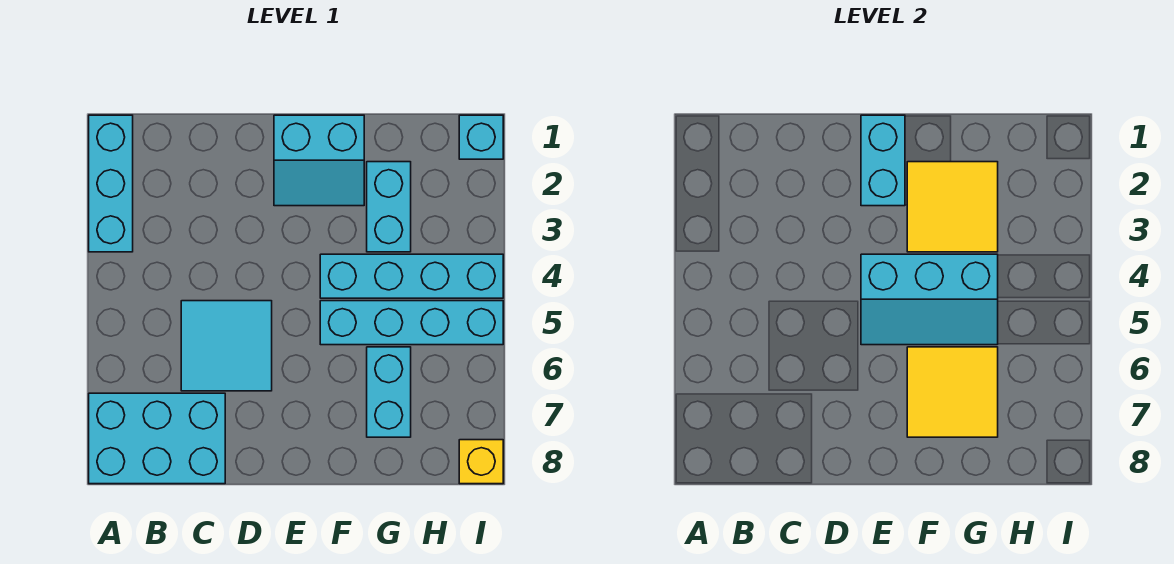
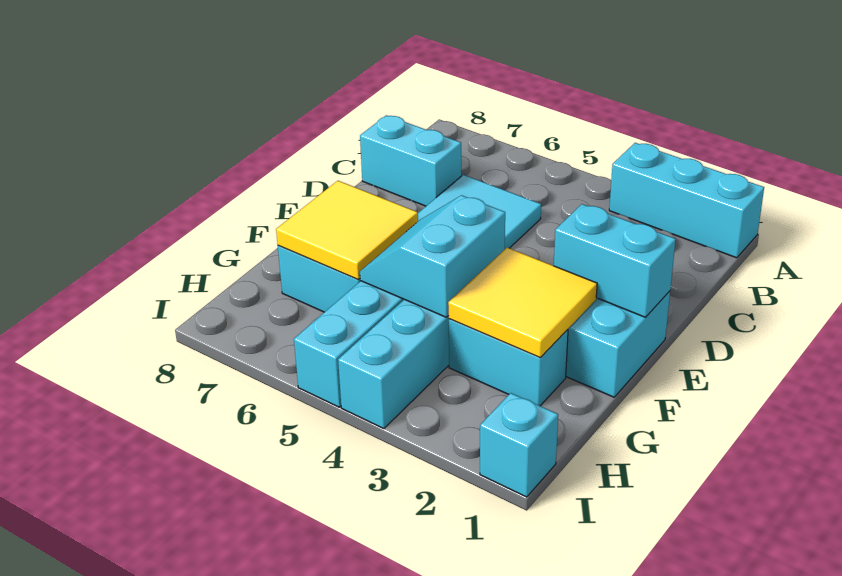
cyan brick A7:C8 level 1 -> cyan brick C7:C8 level 1
cyan slope E4:G5 level 2 top 4 -> cyan slope F4:G5 level 2 top 4
yellow brick I8 level 1 -> none

